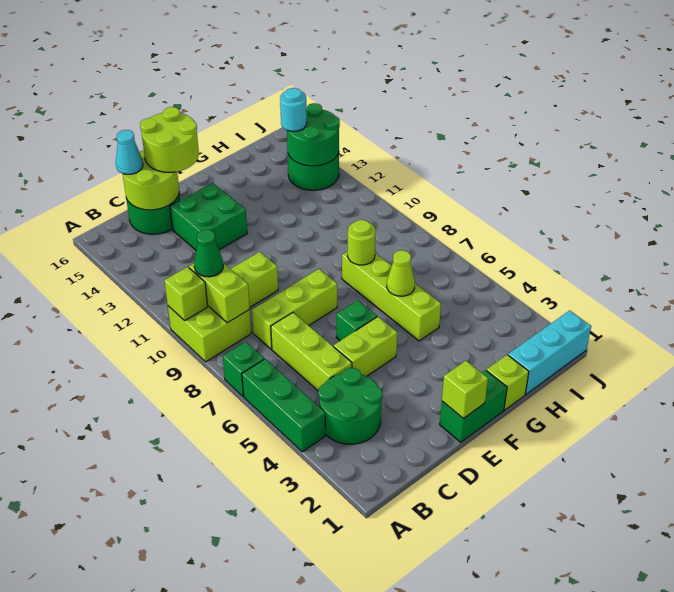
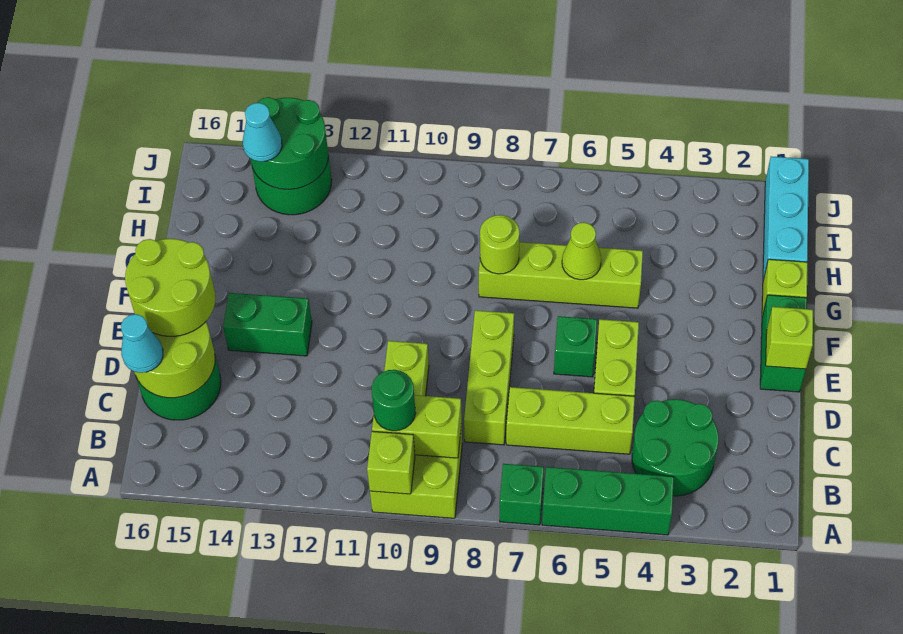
green cone B10 level 3 -> green round brick B10 level 3
green brick D13:E14 level 1 -> green brick E13:E14 level 1
cyan round brick I14 level 3 -> cyan cone I14 level 3

